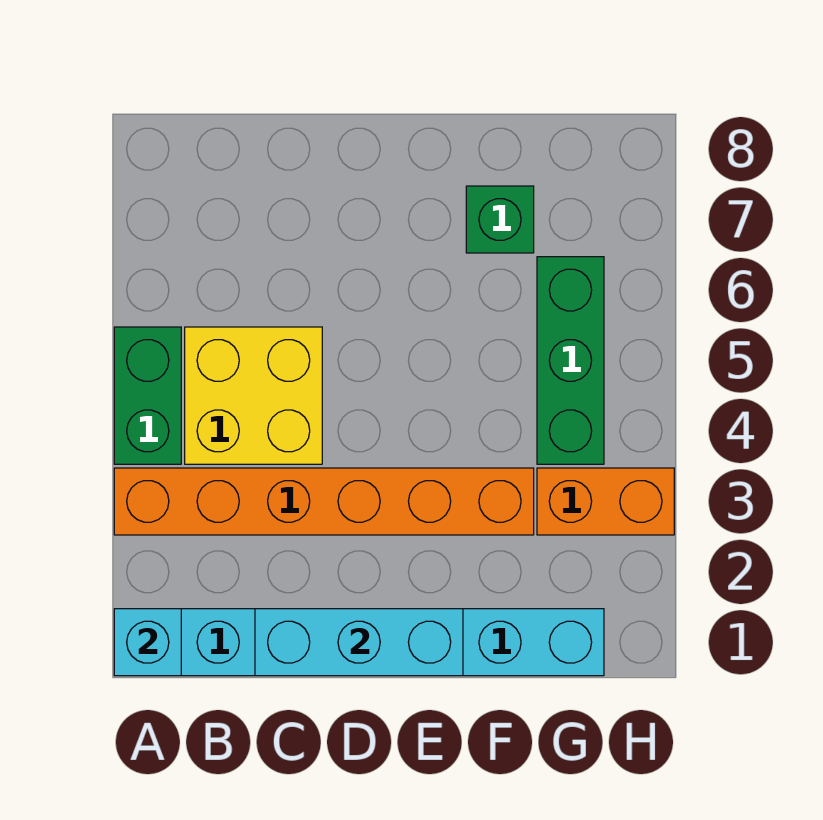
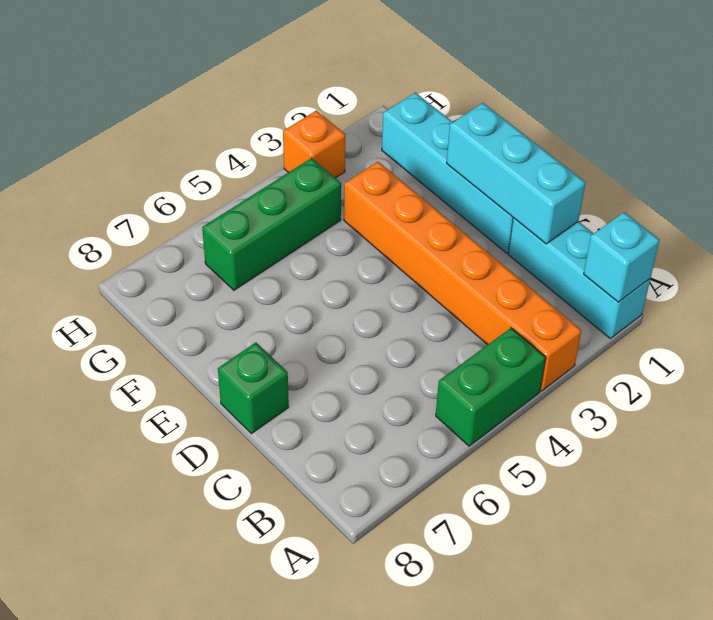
yellow brick B4:C5 level 1 -> none
green brick F7 level 1 -> green brick D8 level 1
orange brick G3:H3 level 1 -> orange brick H3 level 1

